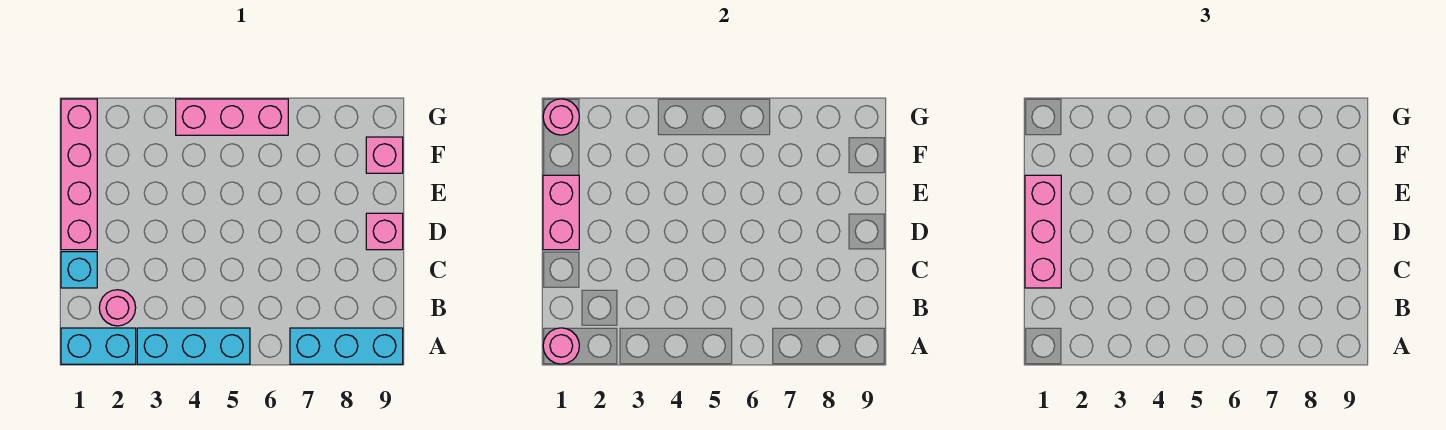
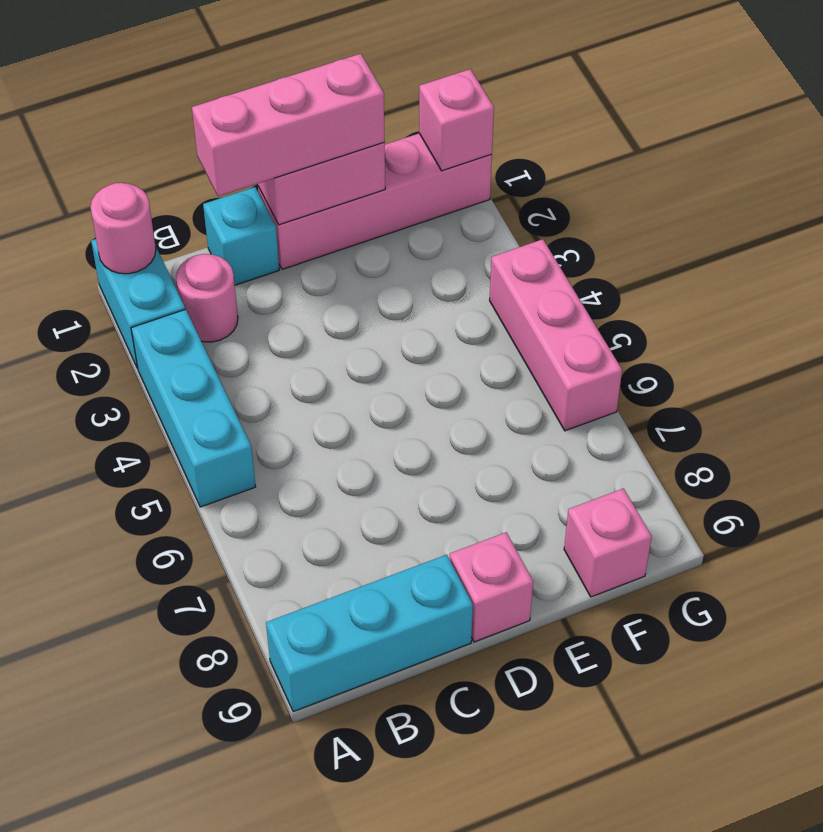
cyan brick A7:A9 level 1 -> cyan brick A9:C9 level 1
pink round brick G1 level 2 -> pink brick G1 level 2

